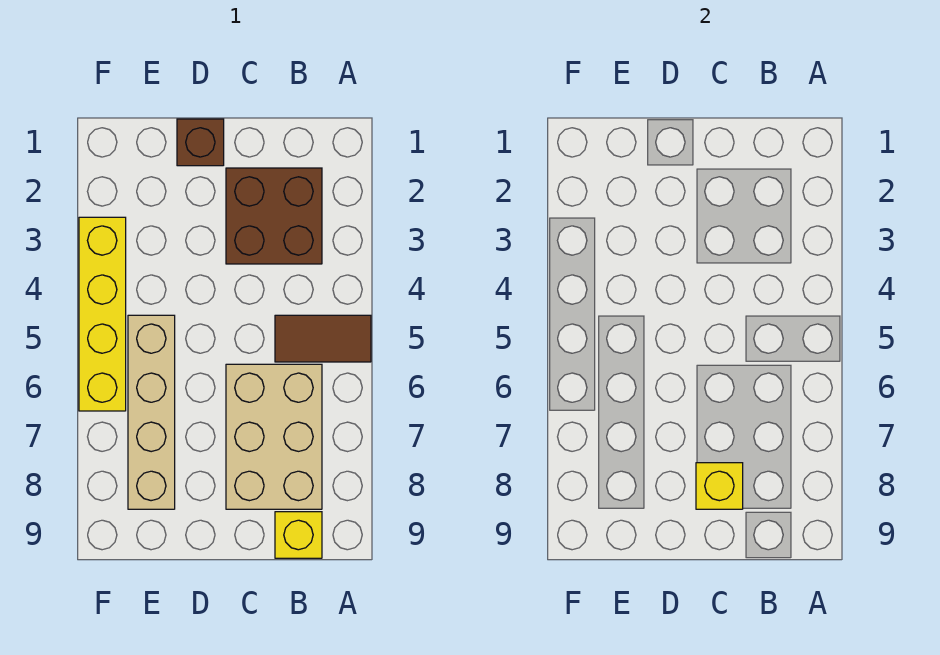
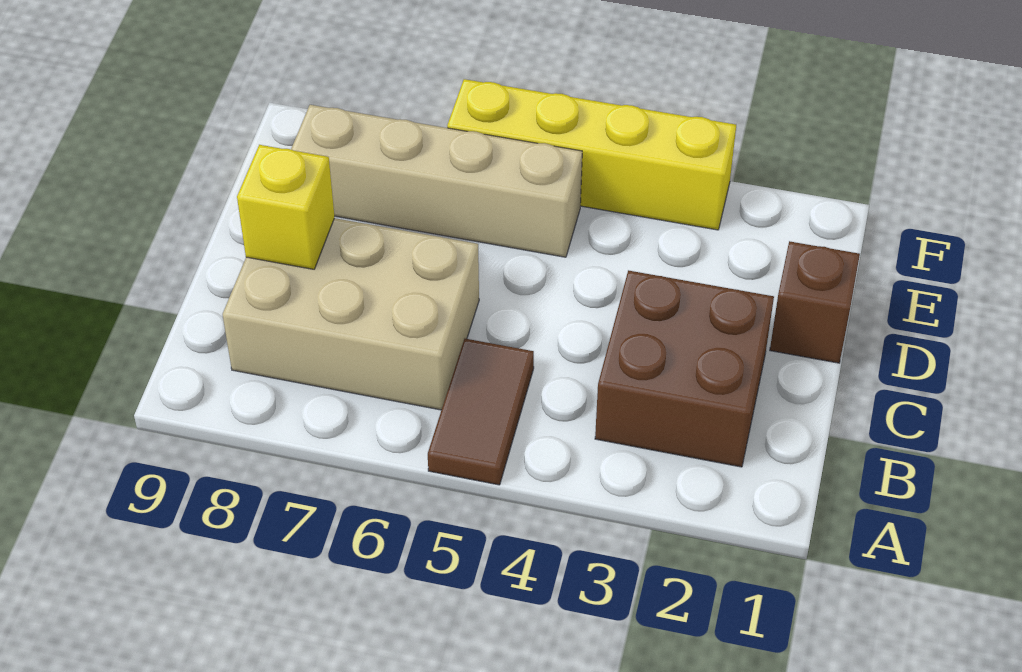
yellow brick B9 level 1 -> none

